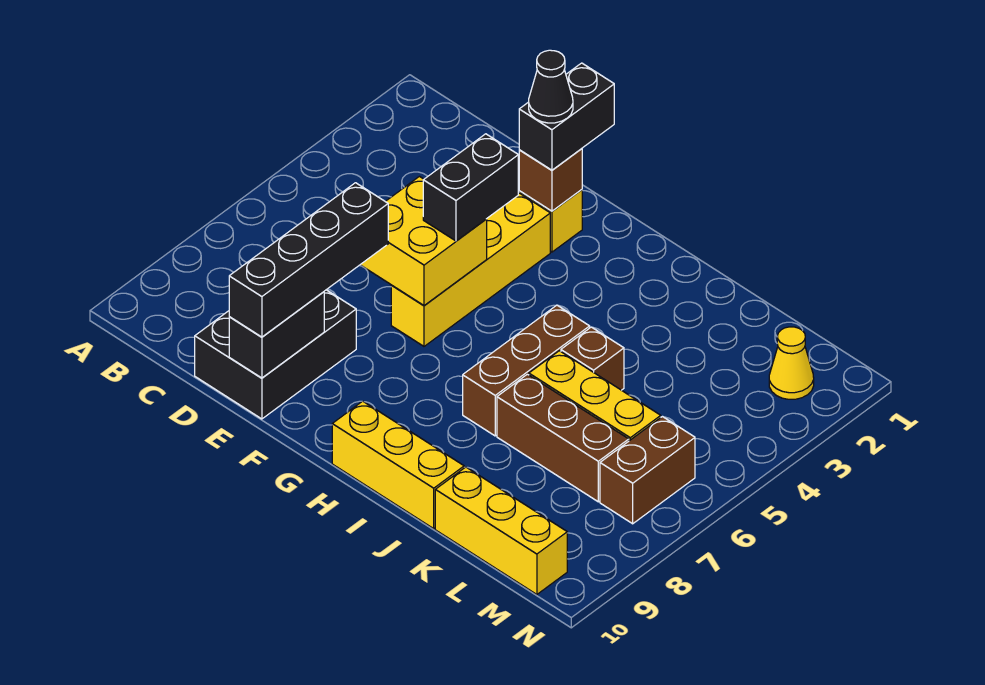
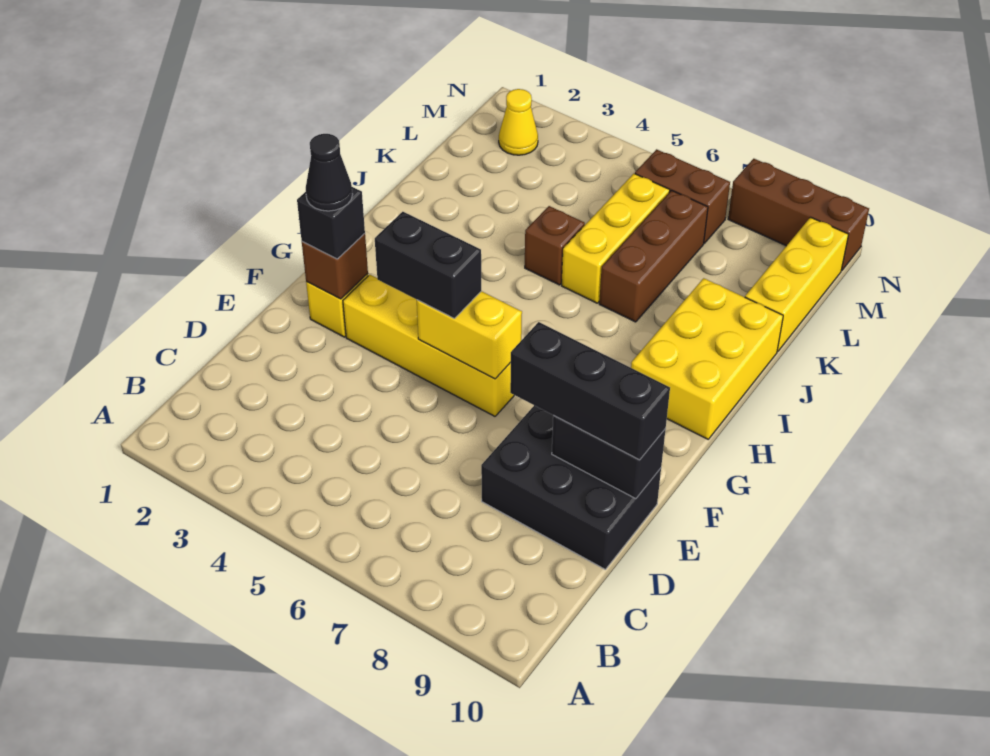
yellow brick E5:F6 level 2 -> yellow brick F5:F6 level 2
black brick E7:E10 level 3 -> black brick E8:E10 level 3
black brick F1:F2 level 3 -> black brick F2 level 3
yellow brick H10:J10 level 1 -> yellow brick H9:J10 level 1
brown brick I5:I7 level 1 -> brown brick N8:N10 level 1

